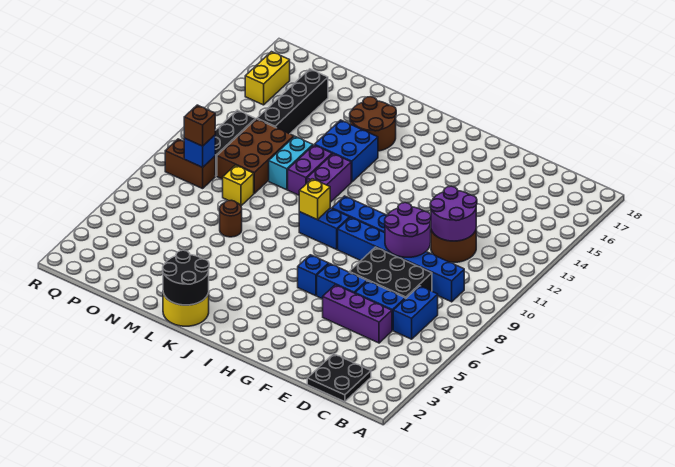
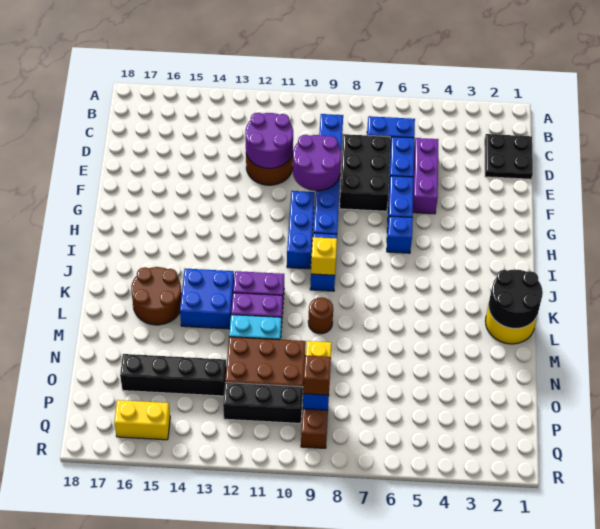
brown round brick M7 level 1 -> brown round brick L9 level 1

